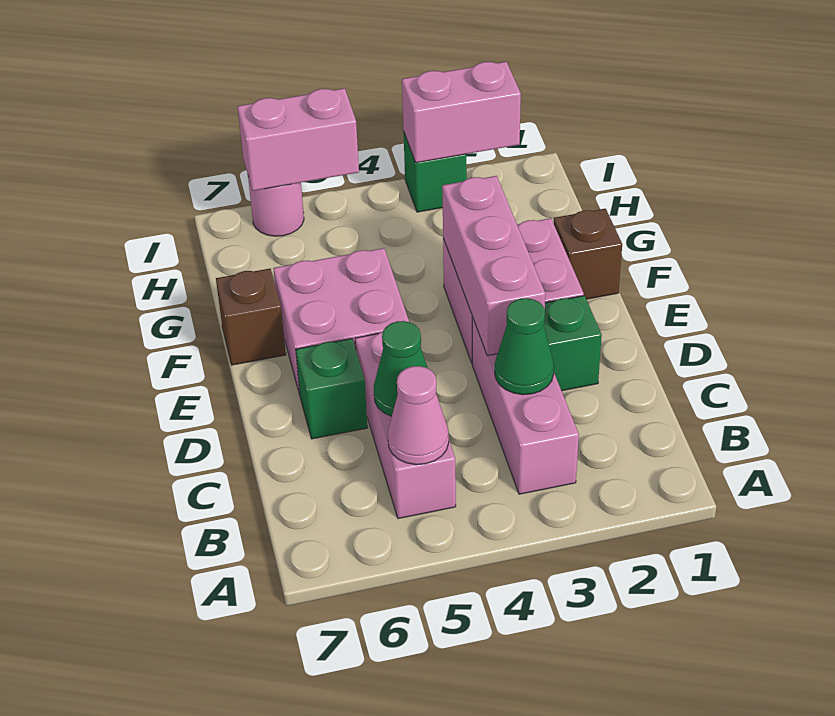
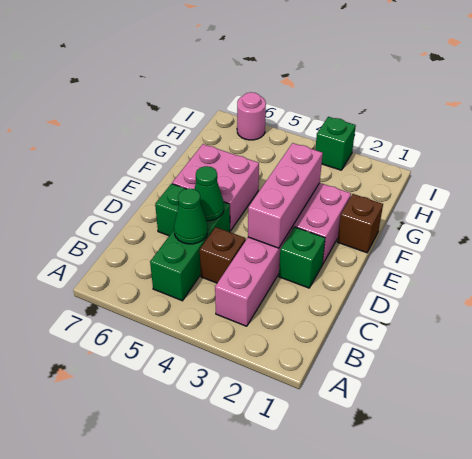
pink brick B5:D5 level 1 -> green brick B5:D5 level 1
pink cone B5 level 2 -> none
green cone C3 level 2 -> green cone D5 level 2
brown brick F7 level 1 -> brown brick C4 level 1
pink brick I2:I3 level 2 -> none
pink brick I5:I6 level 2 -> none

